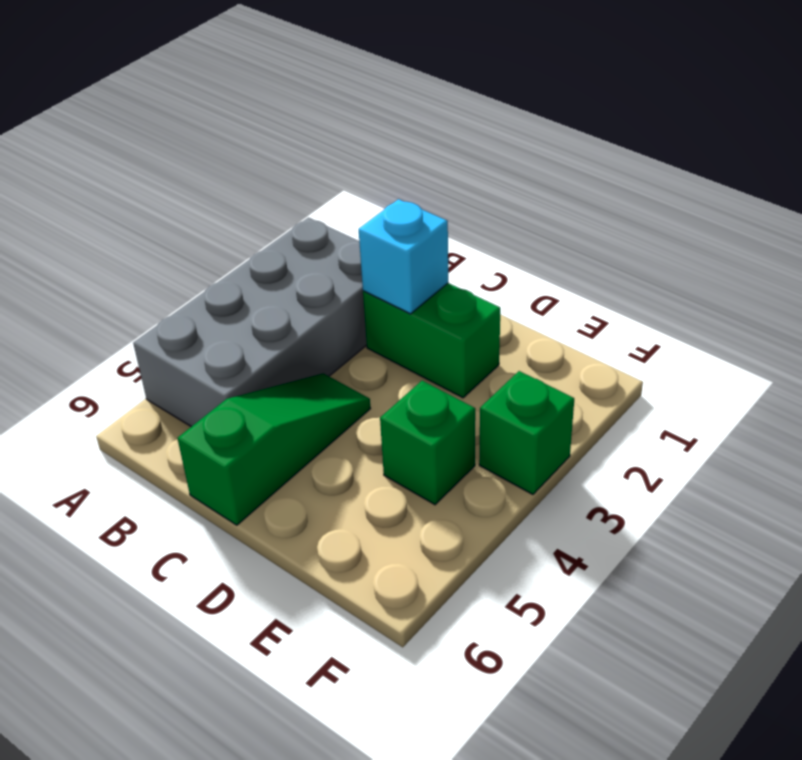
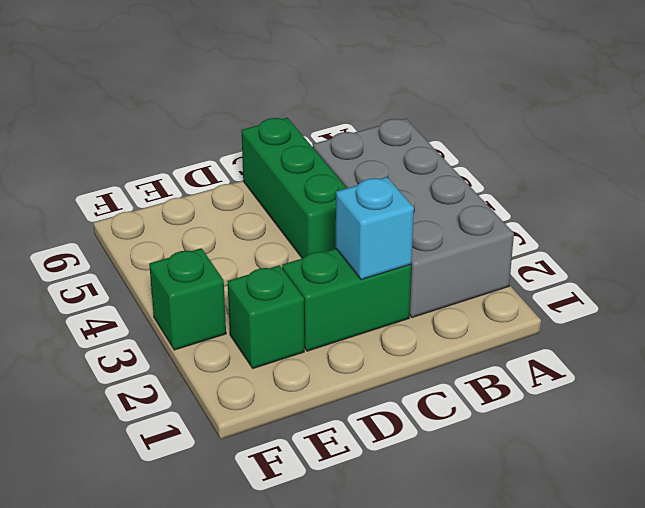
green slope C4:C6 level 1 top 6 -> green brick C4:C6 level 1
green brick E4 level 1 -> green brick E2 level 1

